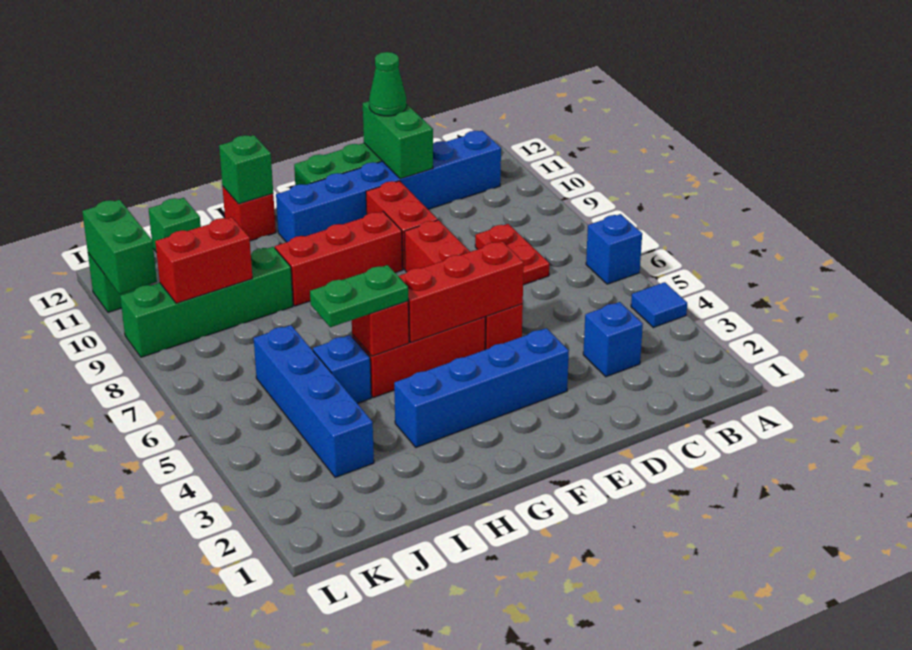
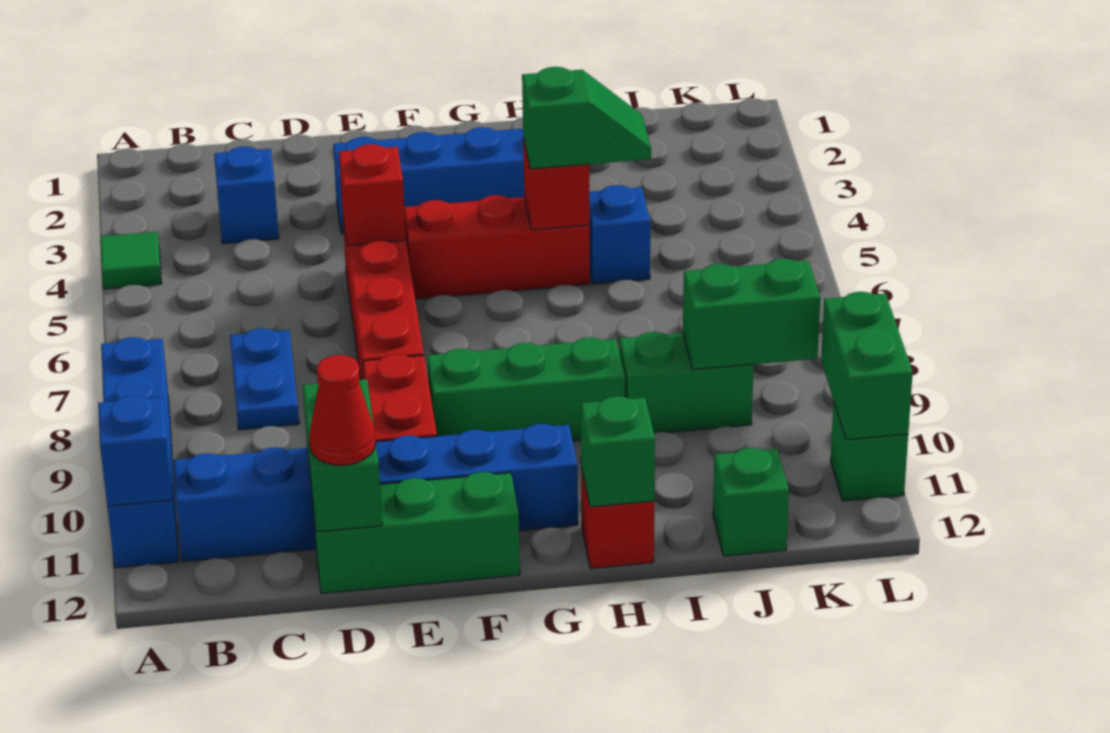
blue tile A4 level 1 -> green tile A4 level 1
blue brick A6 level 1 -> blue brick A11 level 2
red plate C7:C8 level 1 -> blue plate C7:C8 level 1
green cone D12 level 3 -> red cone D12 level 3
red brick E5:G5 level 2 -> red brick E5 level 2
red brick F9:H9 level 1 -> green brick F9:H9 level 1
green plate H5:I5 level 3 -> green slope H5:I5 level 3 top H
green brick I9:L9 level 1 -> green brick I9:J9 level 1
blue brick J3:J6 level 1 -> blue brick A8:A11 level 1
red brick J9:K9 level 2 -> green brick J9:K9 level 2

